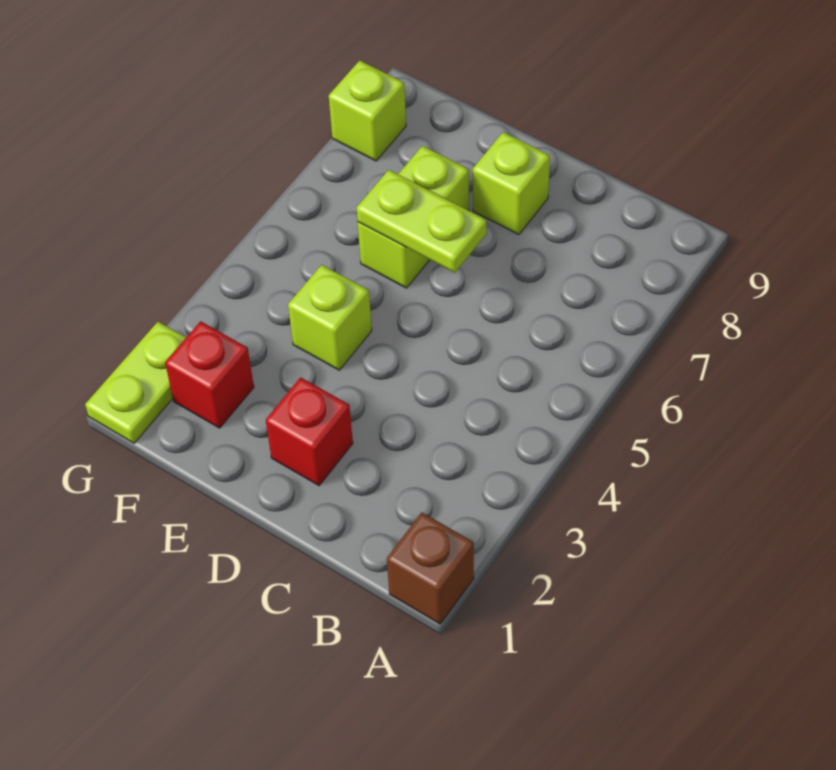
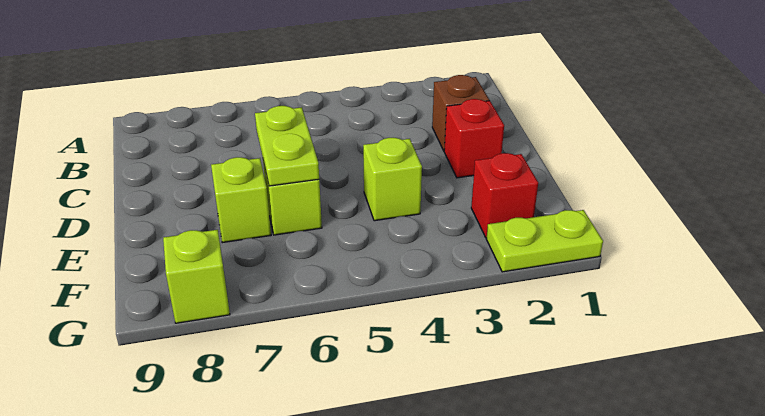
brown brick A1 level 1 -> brown brick C2 level 1
lime brick D8 level 1 -> none

